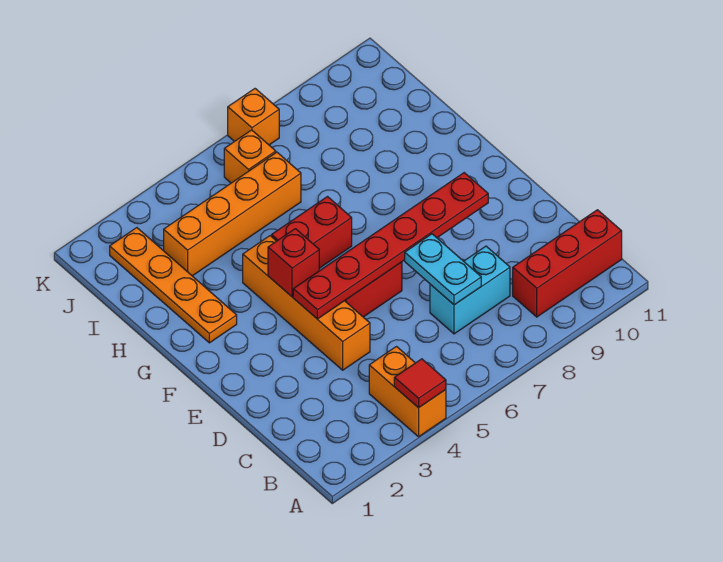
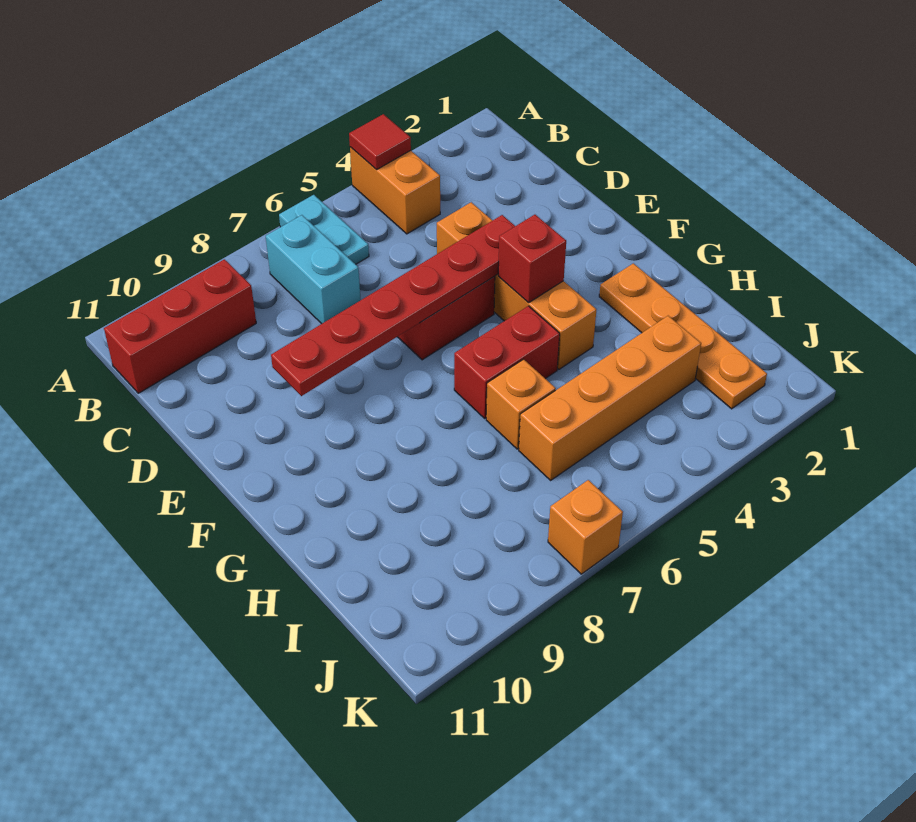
cyan brick C7:C8 level 1 -> cyan brick B7:C7 level 1
cyan plate C7:D7 level 2 -> cyan plate A6:B6 level 1
orange brick J6 level 1 -> orange brick H6 level 1

